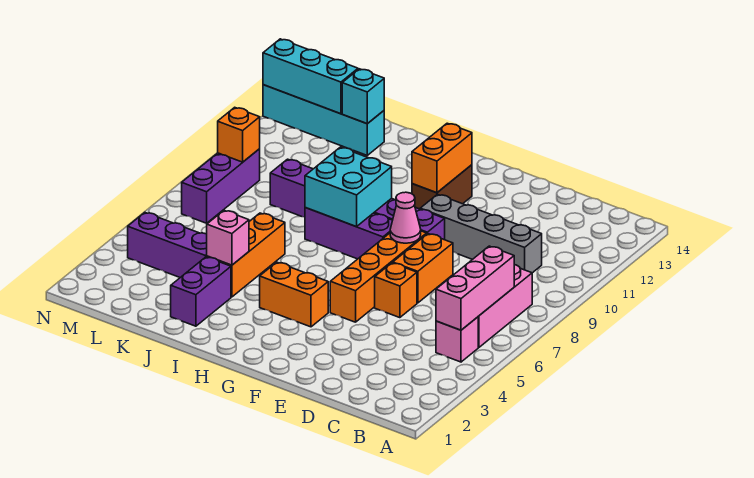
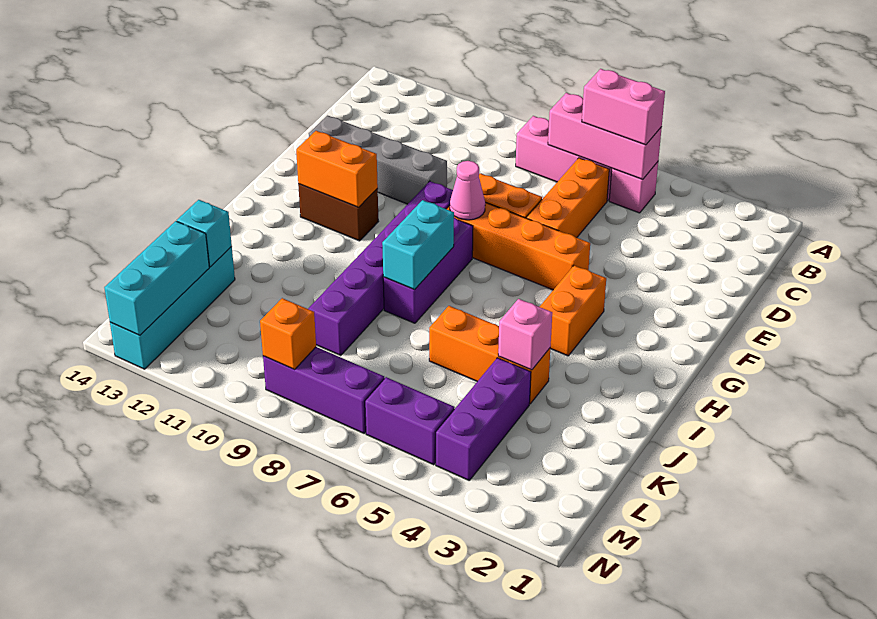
none -> pink brick B5:B6 level 3
grey brick C10:F10 level 1 -> grey brick E10:E13 level 1
orange brick E6 level 1 -> orange brick C6:E6 level 1
cyan brick H8:I9 level 2 -> cyan brick H8:I8 level 2
purple brick J2:J3 level 1 -> purple brick M5:M6 level 1

